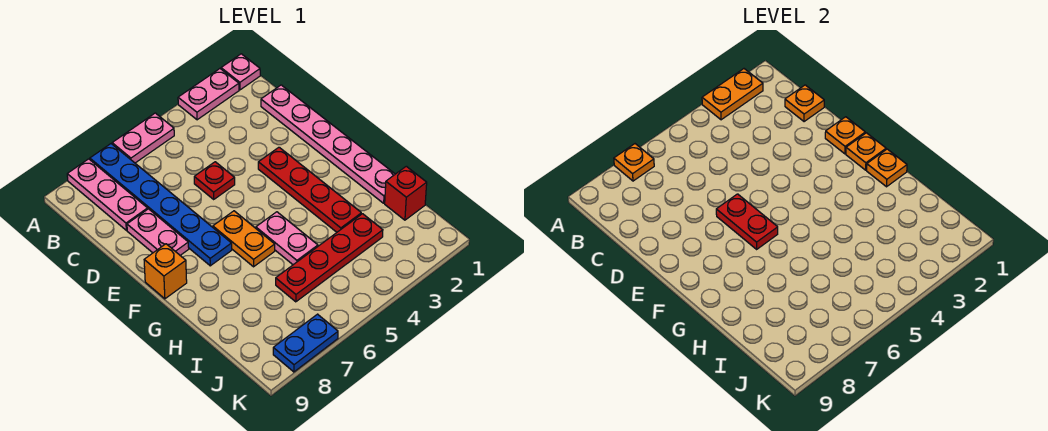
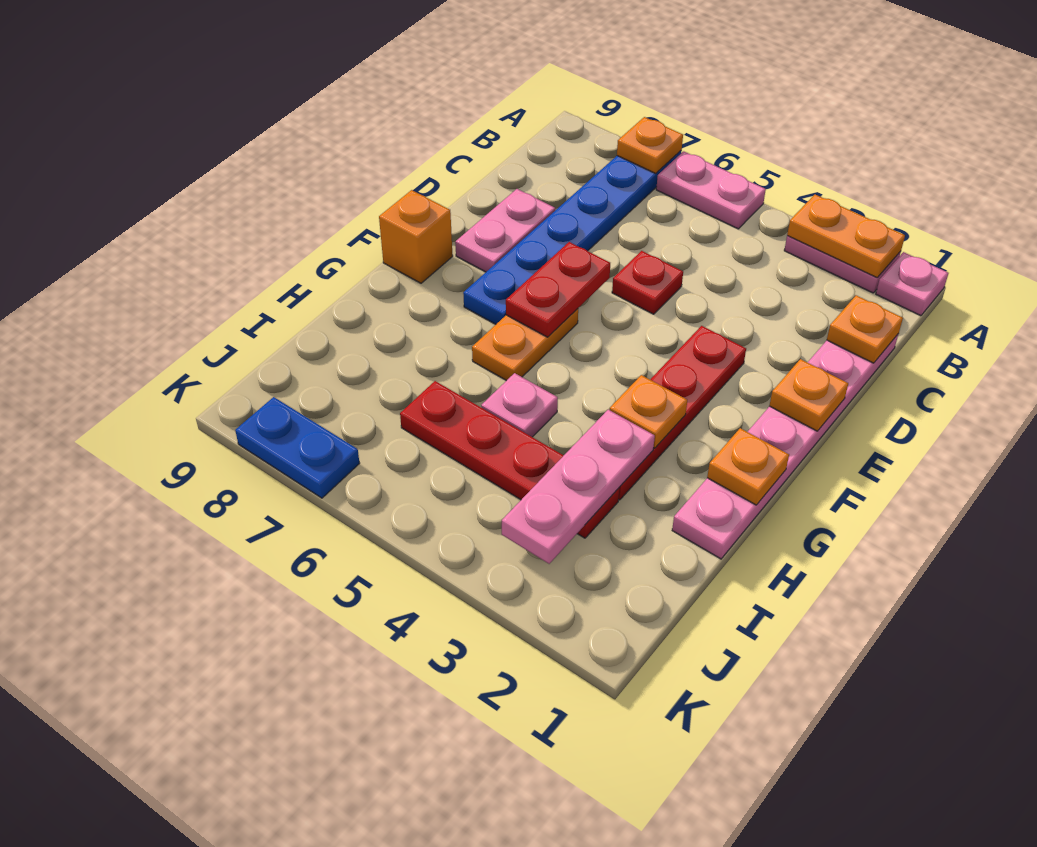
pink plate A8:C8 level 1 -> pink plate H3:J3 level 2
orange plate F1 level 2 -> orange plate G3 level 2
pink plate G5:H5 level 1 -> pink plate H5 level 1
red brick I1 level 1 -> none

